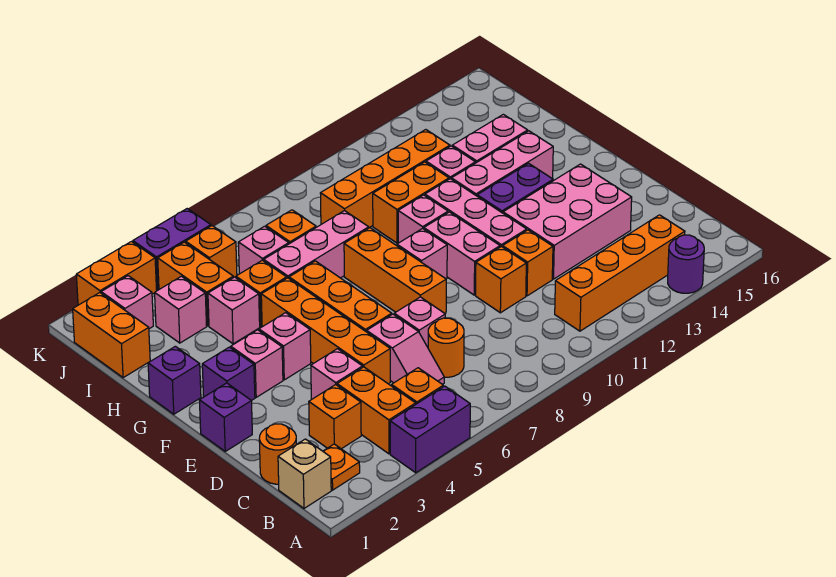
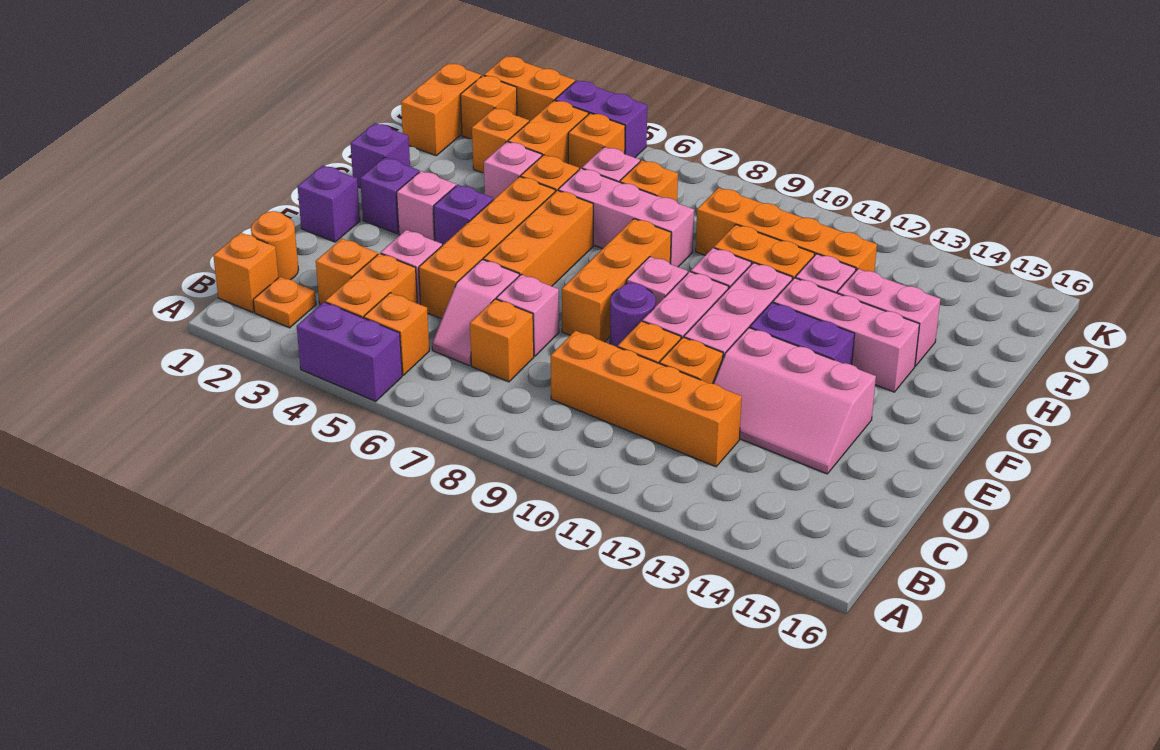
purple round brick A14 level 1 -> purple round brick E9 level 1
tan brick B1 level 1 -> orange brick B1 level 1
orange brick B11:B14 level 1 -> orange brick C9:C12 level 1
orange round brick C7 level 1 -> orange brick C7 level 1
pink brick D12:E14 level 1 -> pink slope D12:E14 level 1 top E
pink brick F4 level 1 -> purple brick F4 level 1
pink brick I3 level 1 -> orange brick I3 level 1
pink brick J2 level 1 -> orange brick J2 level 1

